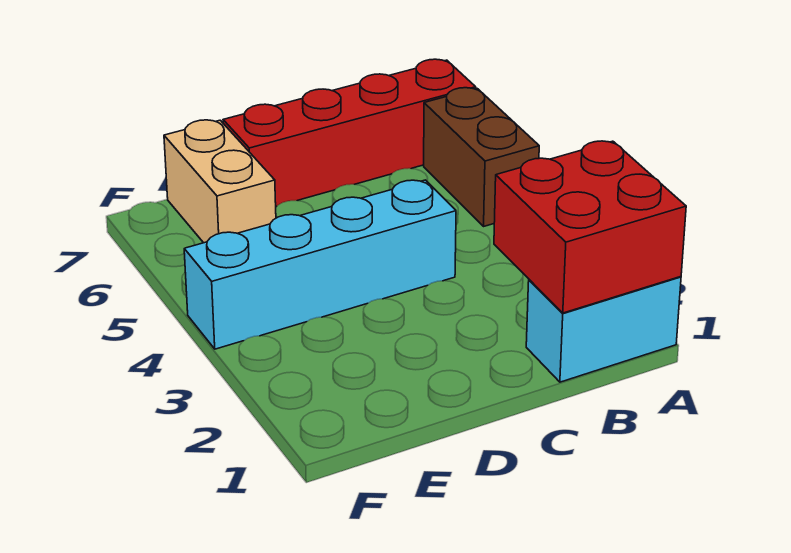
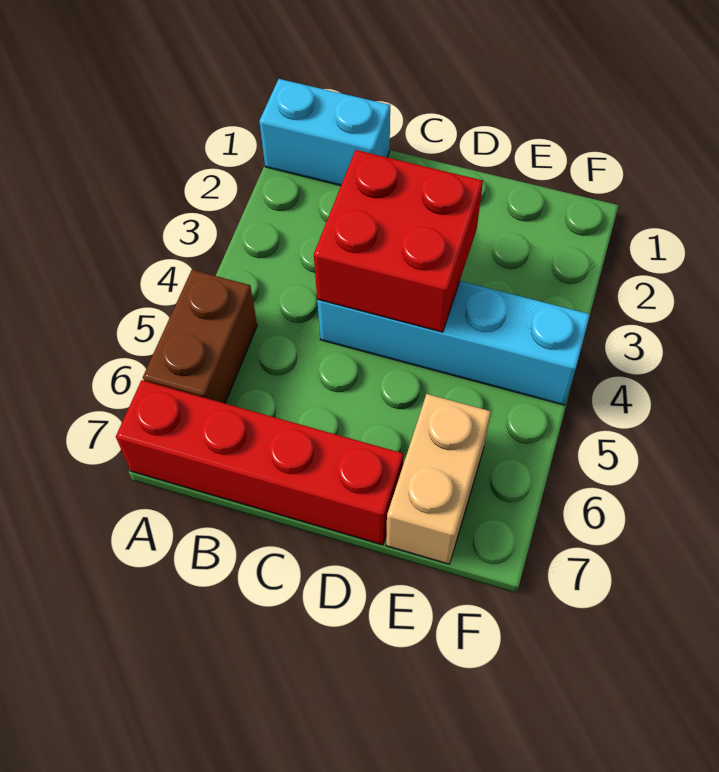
red brick A1:B2 level 2 -> red brick C3:D4 level 2

